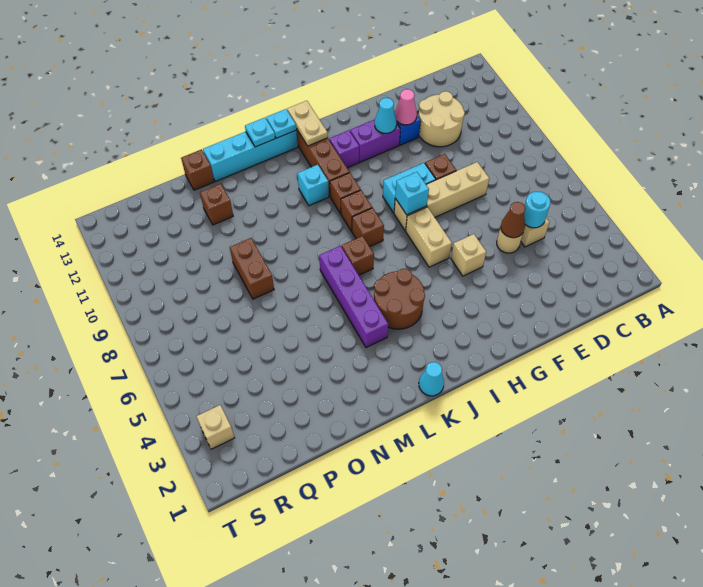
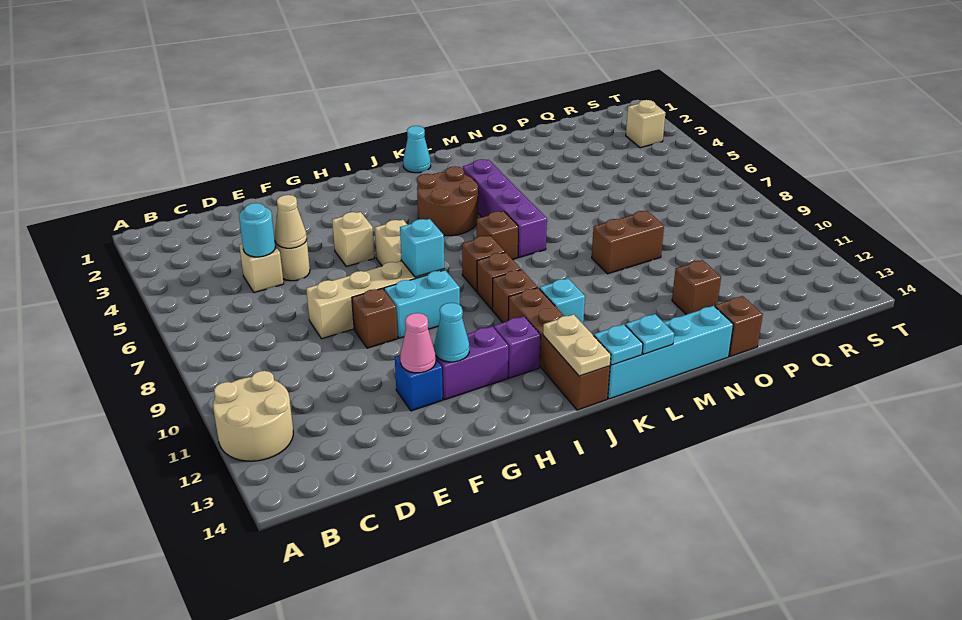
tan round brick D11:E12 level 1 -> tan round brick A11:B12 level 1
brown cone E5 level 2 -> tan cone E5 level 2
brown brick O8:O9 level 1 -> brown brick N9:O9 level 1

